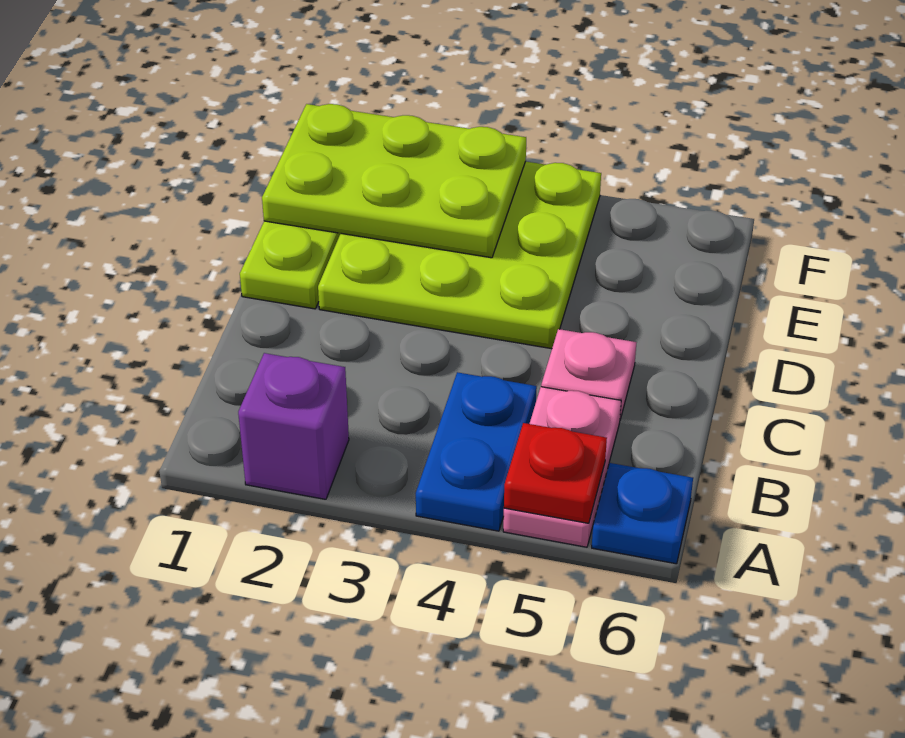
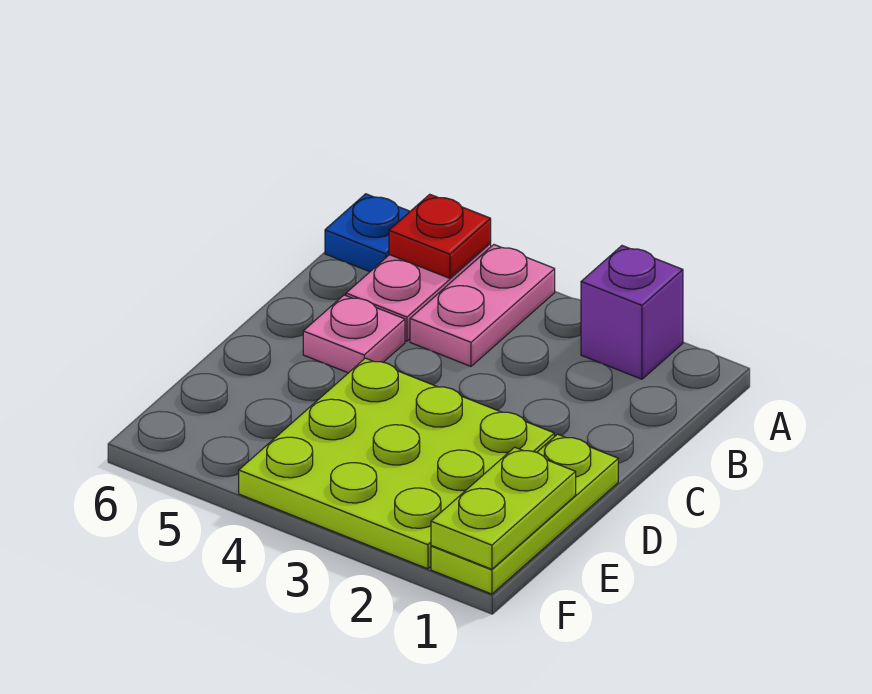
blue plate A4:B4 level 1 -> pink plate A4:B4 level 1
lime plate E1:F3 level 2 -> lime plate E1:F1 level 2

